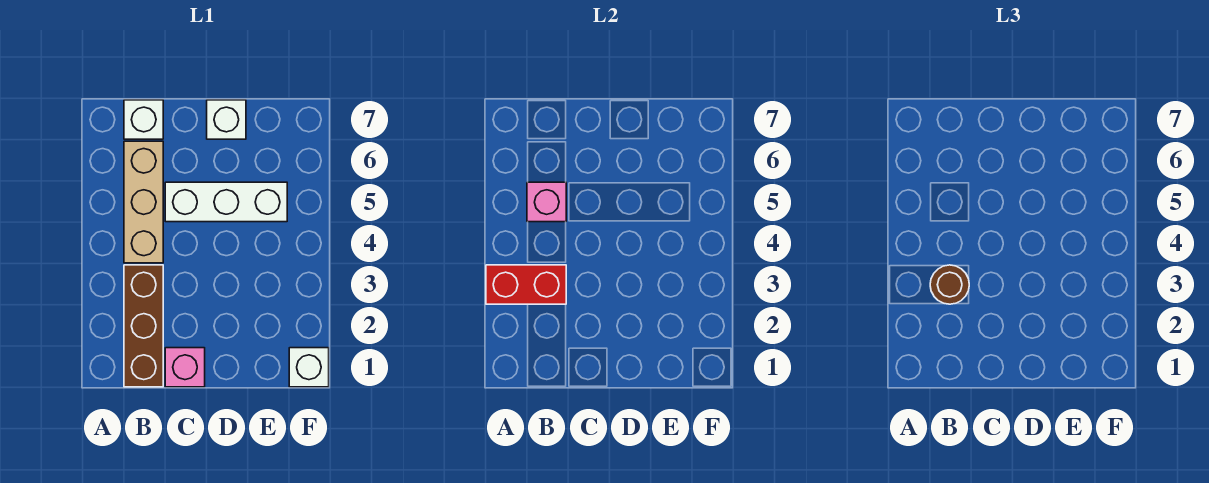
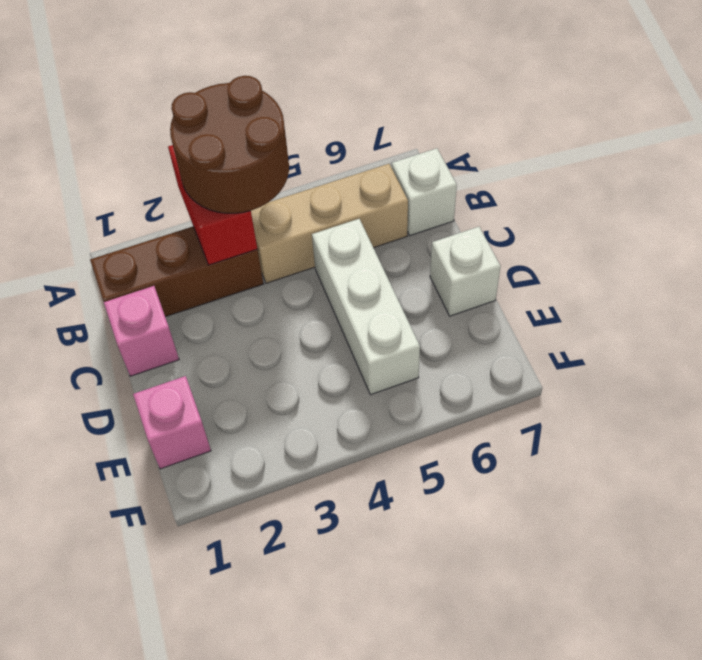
brown round brick B3 level 3 -> brown round brick A3:B4 level 3
pink brick B5 level 2 -> pink brick E1 level 1
white brick F1 level 1 -> none

